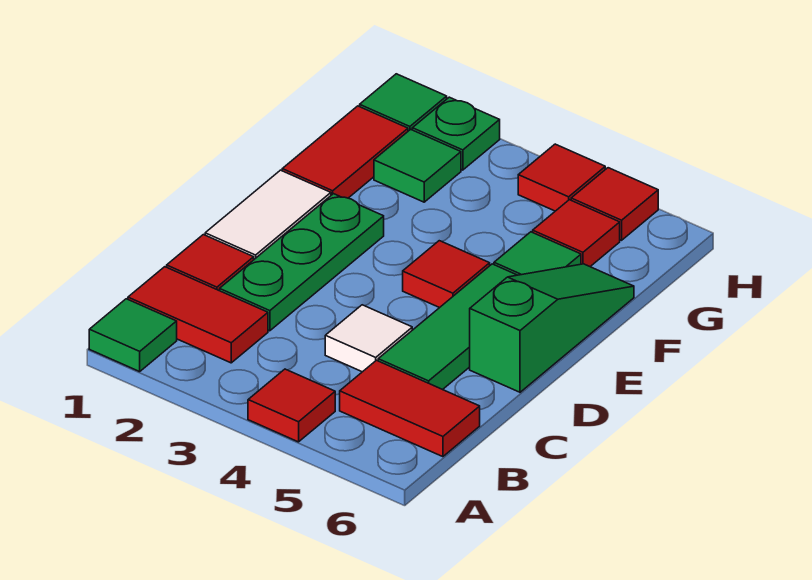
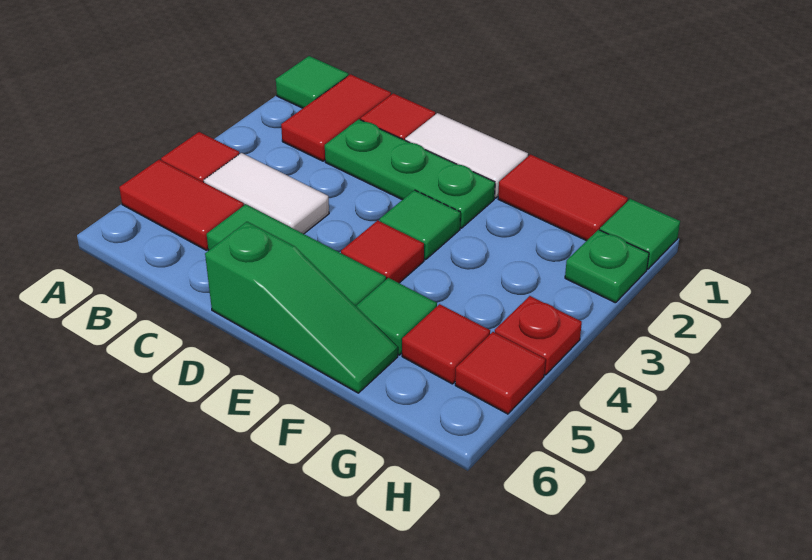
red tile B5:B6 level 1 -> red tile A5:B5 level 1
white tile C4 level 1 -> white tile B4:C4 level 1
green tile G2 level 1 -> green tile E3 level 1
red tile H4 level 1 -> red plate H4 level 1

